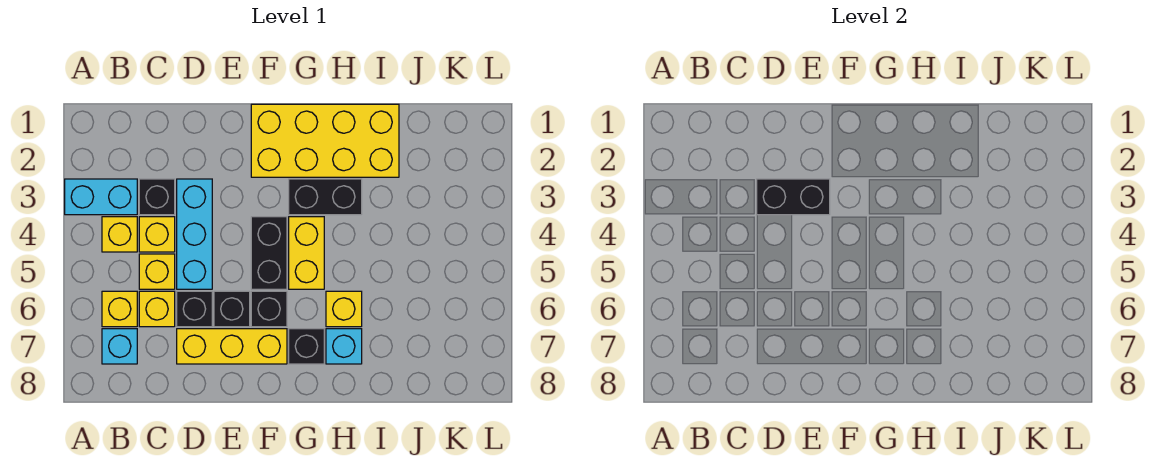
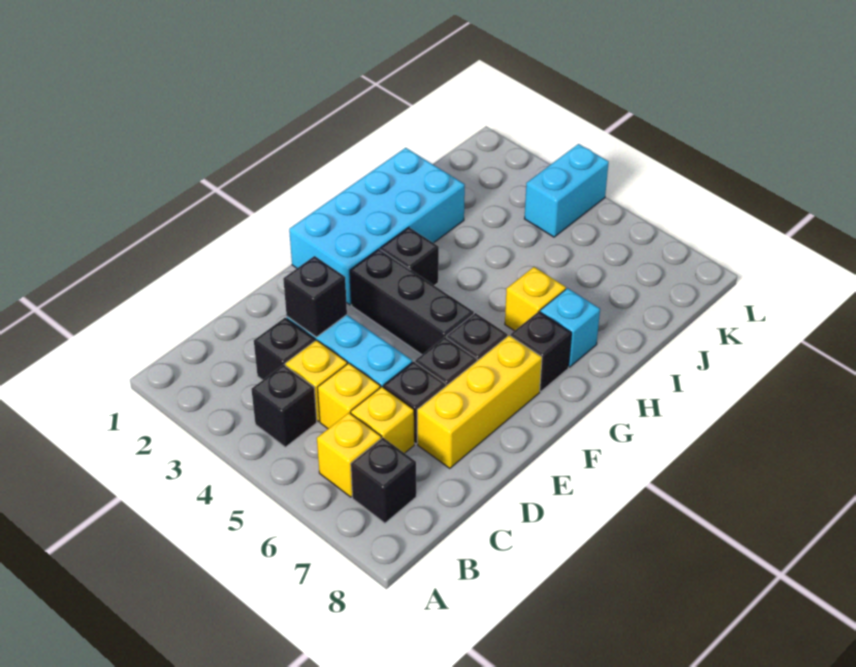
cyan brick A3:B3 level 1 -> cyan brick K4:L4 level 1
yellow brick B4 level 1 -> black brick B4 level 1
cyan brick B7 level 1 -> black brick B7 level 1
black brick D3:E3 level 2 -> black brick D3 level 2
yellow brick F1:I2 level 1 -> cyan brick F1:I2 level 1
black brick F4:F5 level 1 -> black brick F3:F5 level 1
black brick G3:H3 level 1 -> black brick G3 level 1
yellow brick G4:G5 level 1 -> none

